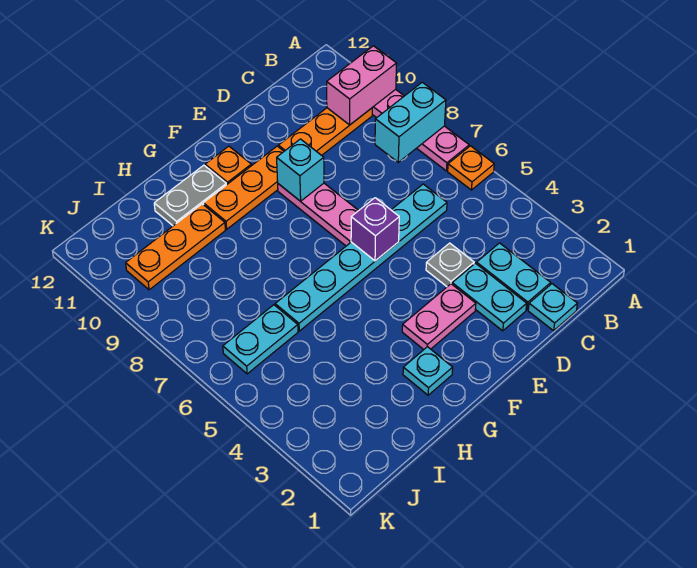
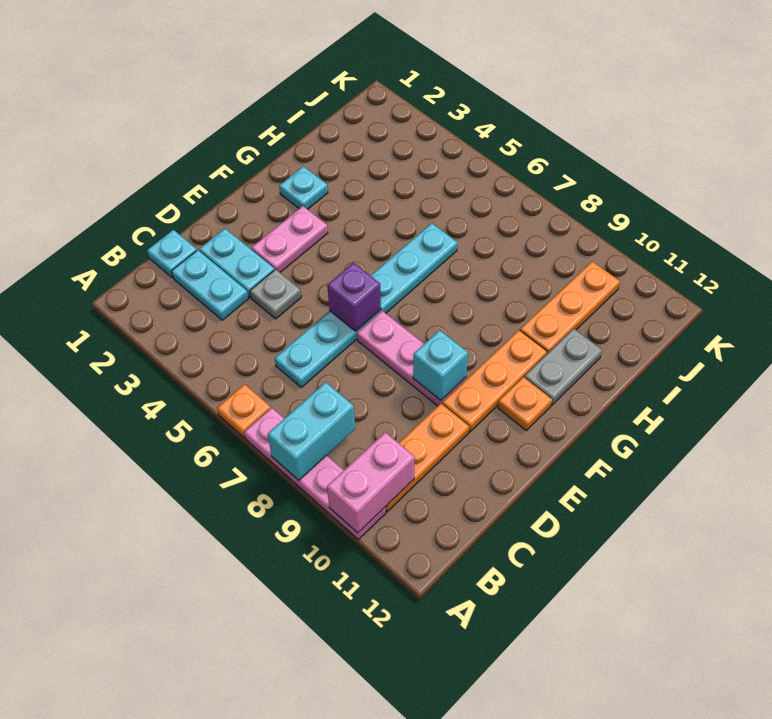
cyan plate I6:J6 level 1 -> none

